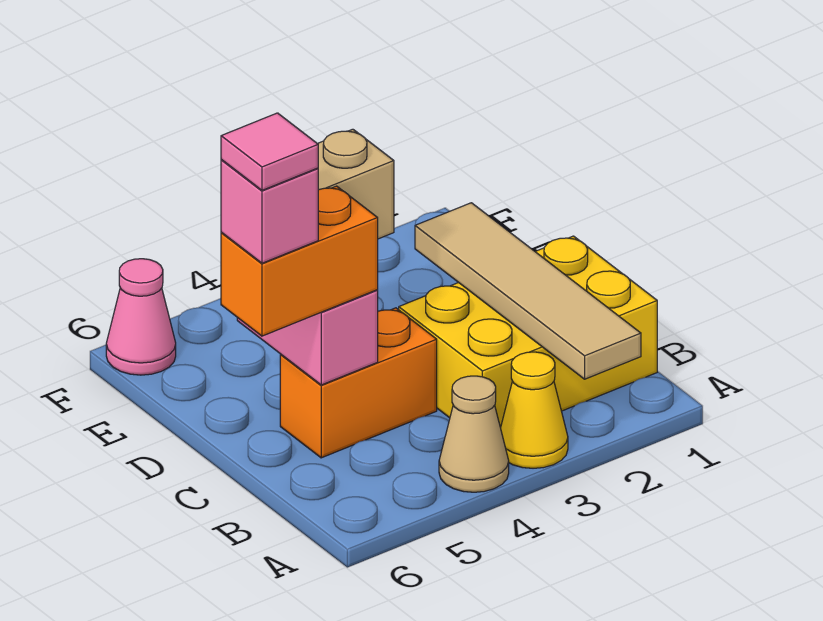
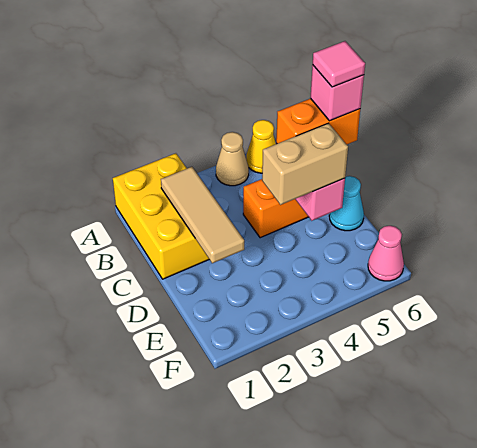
tan tile A2:D2 level 2 -> tan tile B2:D2 level 2
yellow cone A3 level 1 -> yellow cone A5 level 1
yellow brick B1:C3 level 1 -> yellow brick A1:C2 level 1
none -> cyan cone D6 level 1

